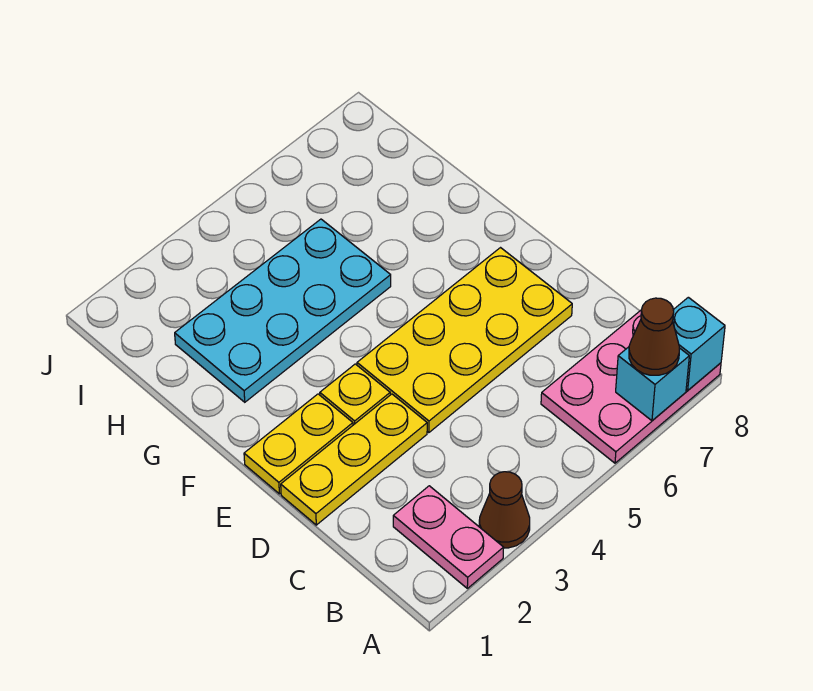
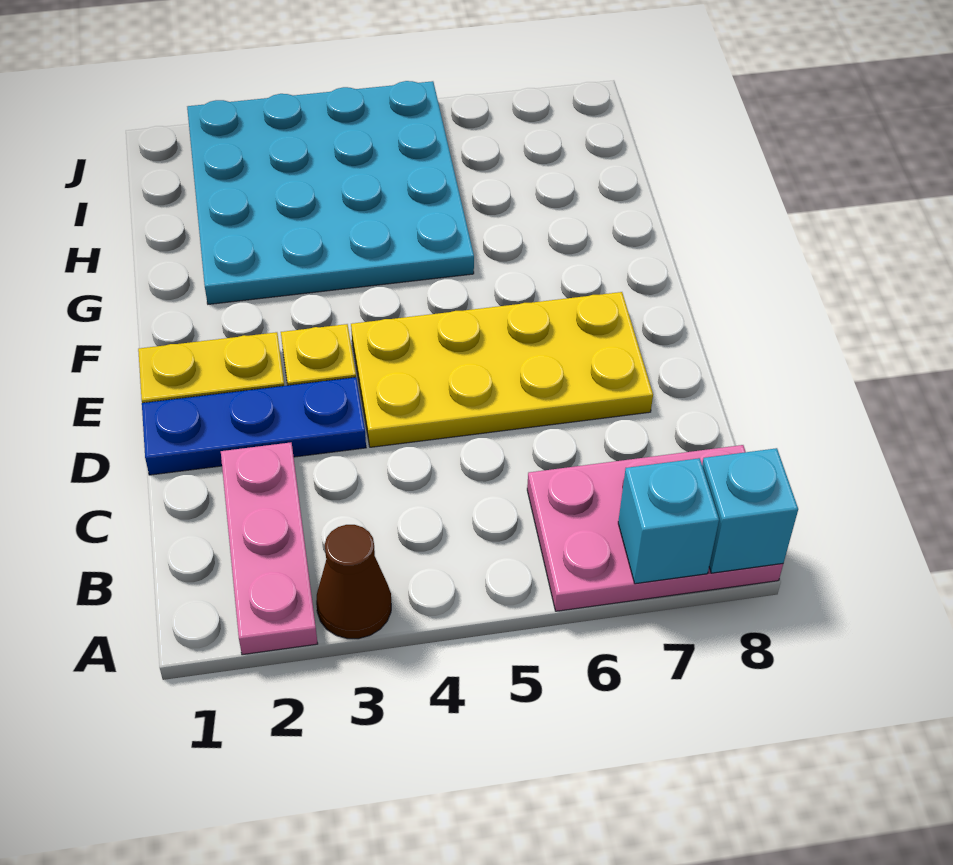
pink plate A2:B2 level 1 -> pink plate A2:C2 level 1
brown cone A7 level 3 -> none
yellow plate D1:D3 level 1 -> blue plate D1:D3 level 1
cyan plate G2:H5 level 1 -> cyan plate G2:J5 level 1

